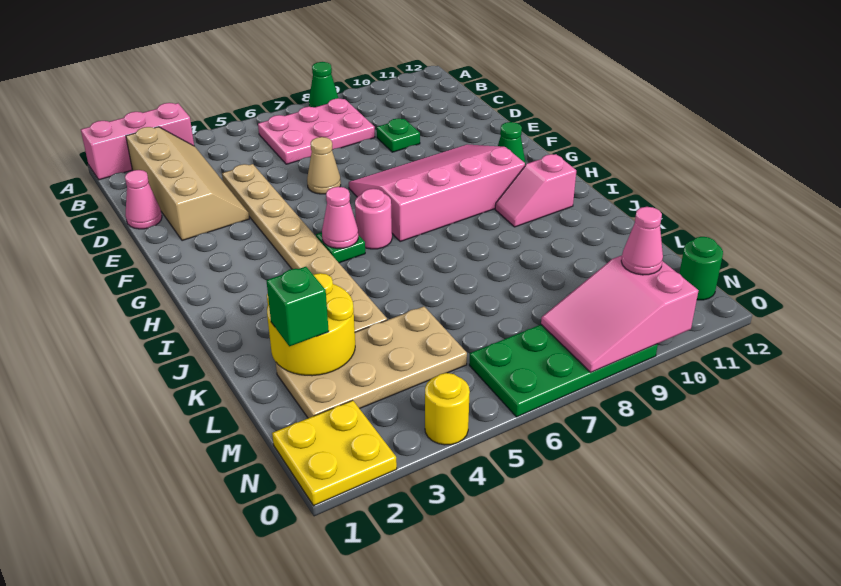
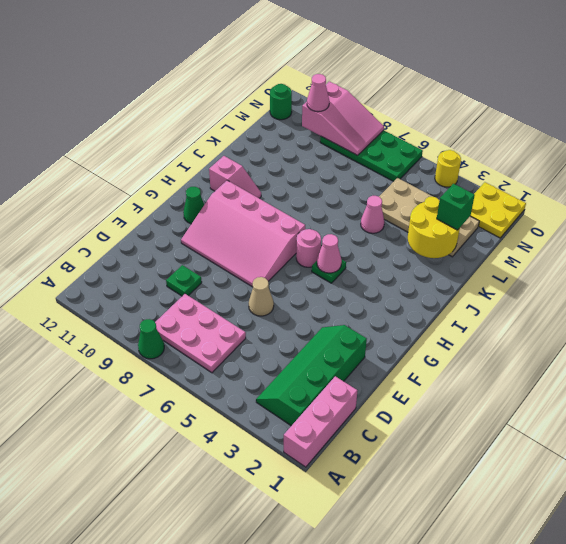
pink brick A1:A3 level 1 -> pink brick A1:C1 level 1
tan slope B2:E3 level 1 top 2 -> green slope B2:E3 level 1 top 2
pink cone D1 level 1 -> pink cone K5 level 1
tan plate D4:K4 level 1 -> none

